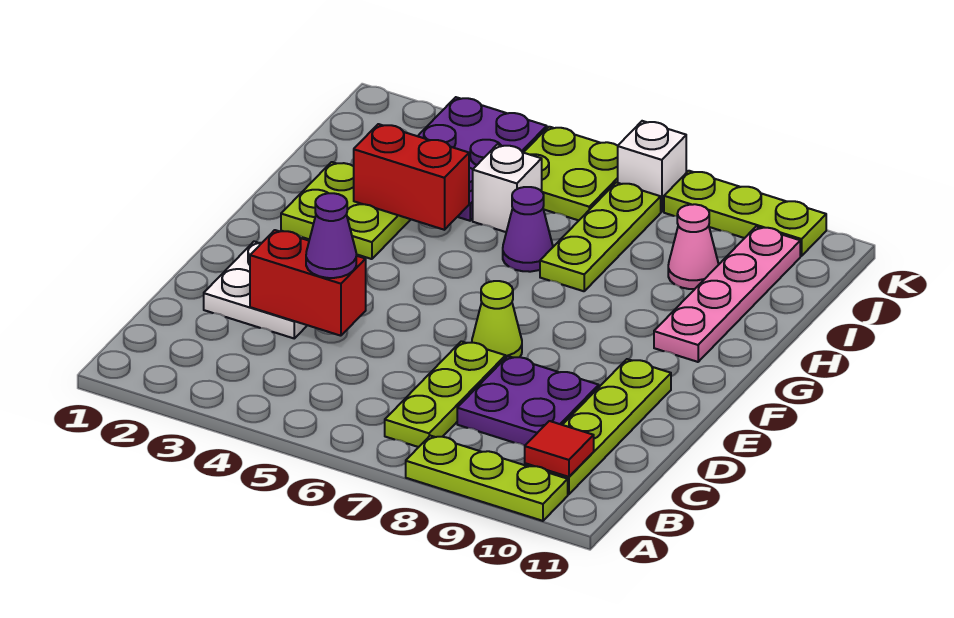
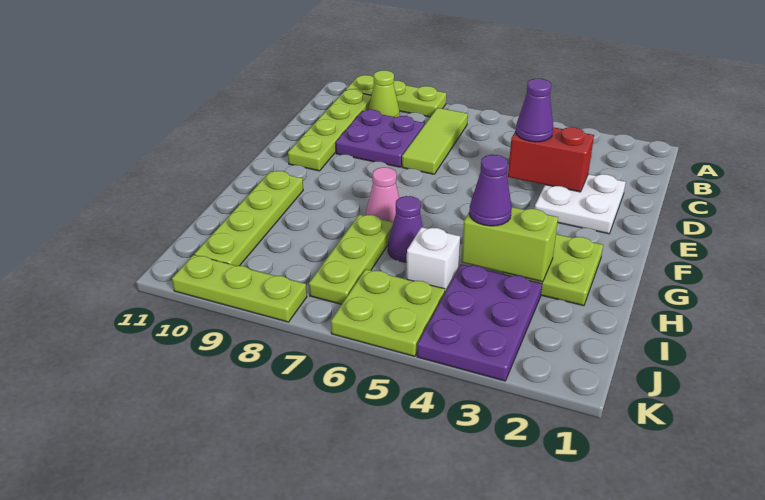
lime plate B7:D7 level 1 -> lime tile B7:D7 level 1
red tile B10 level 2 -> none
lime cone E7 level 1 -> lime cone B9 level 1
pink plate G10:J10 level 1 -> lime plate G10:J10 level 1
red brick H3:H4 level 2 -> lime brick H3:H4 level 2
none -> purple cone H4 level 3
pink cone I9 level 1 -> pink cone G7 level 1
white brick K7 level 1 -> none

